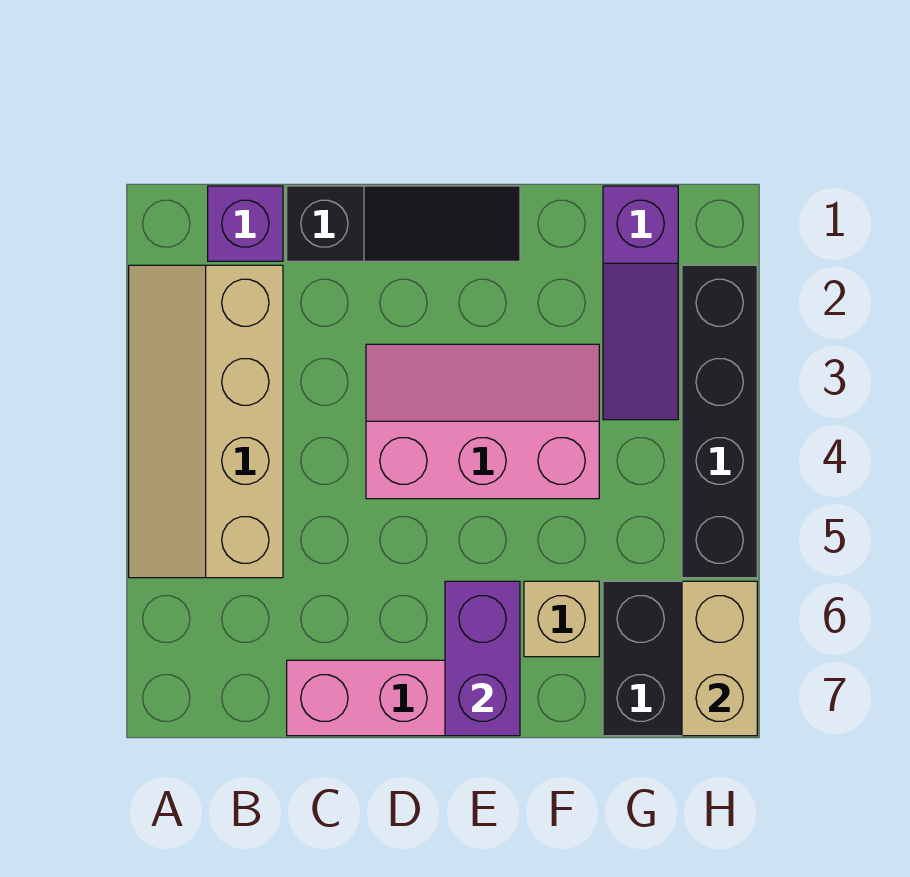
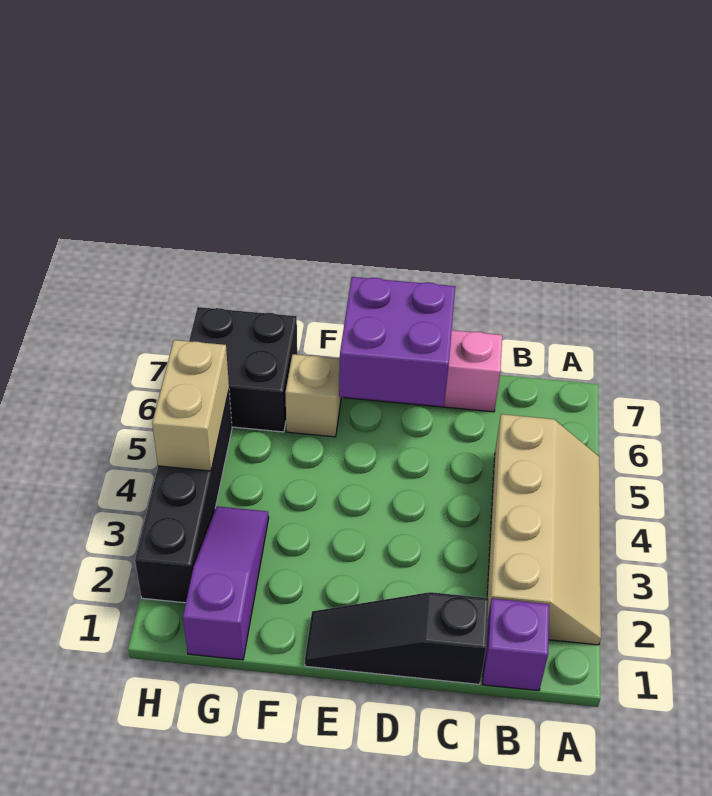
pink slope D3:F4 level 1 top 4 -> none
purple brick E6:E7 level 2 -> purple brick D6:E7 level 2
tan brick H6:H7 level 2 -> tan brick H4:H5 level 2

